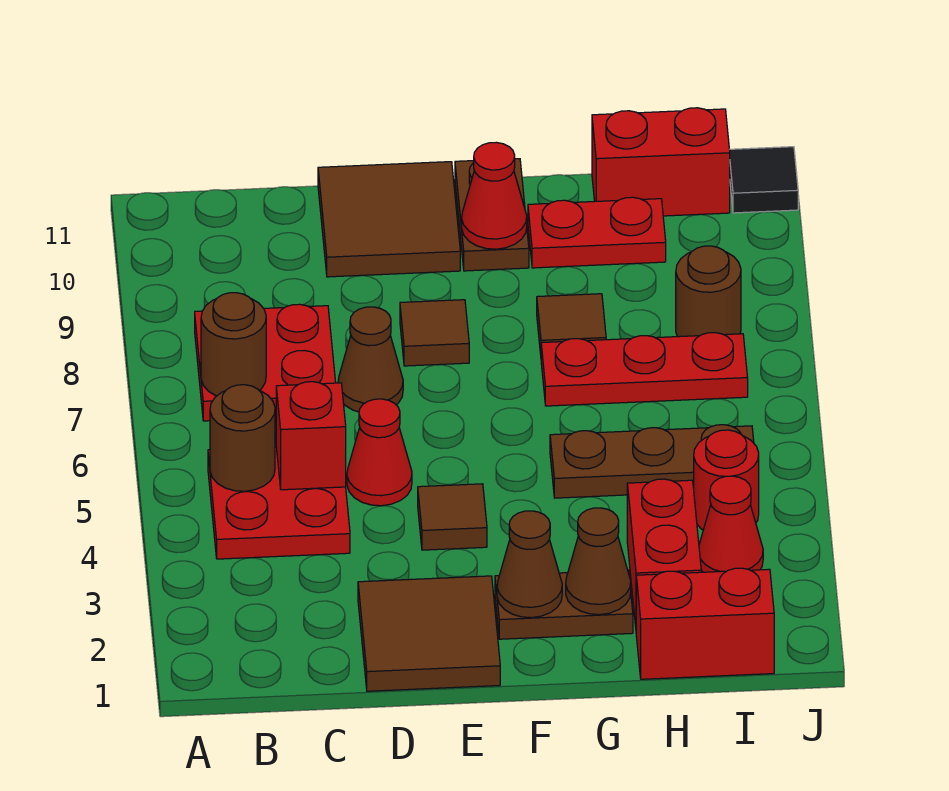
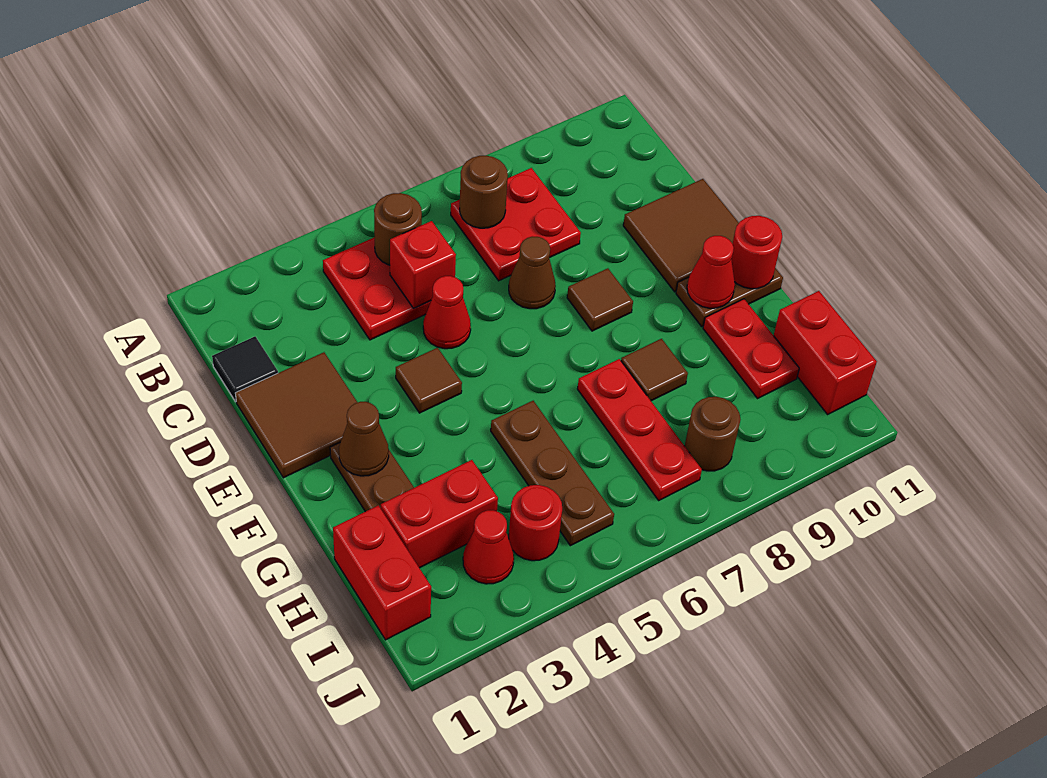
none -> red round brick F11 level 2
brown cone G2 level 2 -> none
black tile J11 level 1 -> black tile C1 level 1

